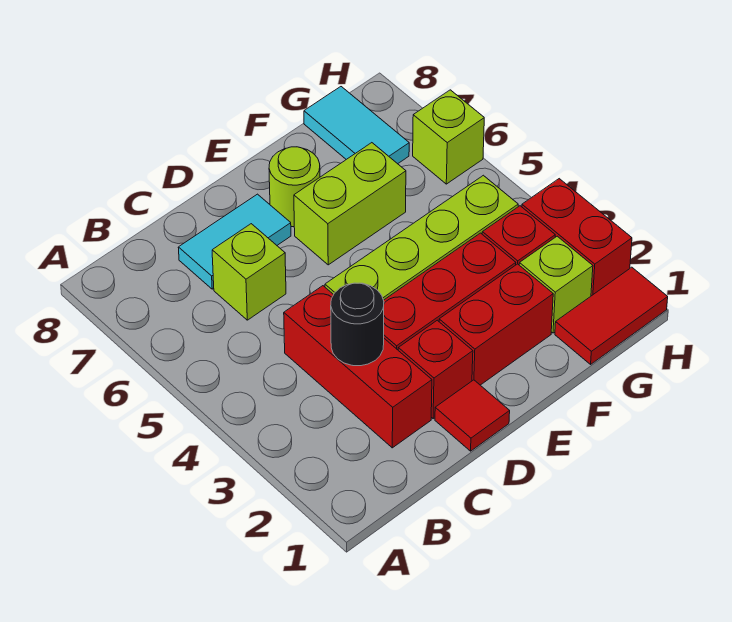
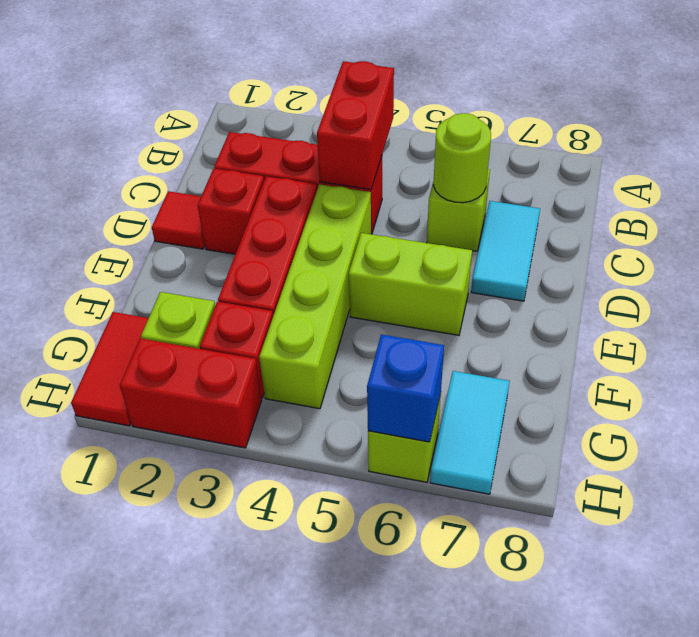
black round brick C3 level 2 -> none
red brick E2:F2 level 1 -> red brick B4:C4 level 2
lime brick E6:F6 level 1 -> lime brick E5:E6 level 1
lime round brick E7 level 1 -> lime round brick C6 level 2
cyan tile G7:G8 level 1 -> cyan tile G7:H7 level 1
none -> blue brick H6 level 2

